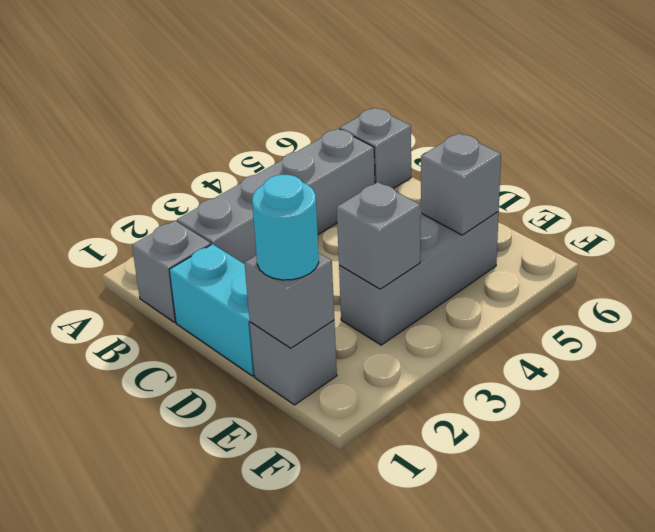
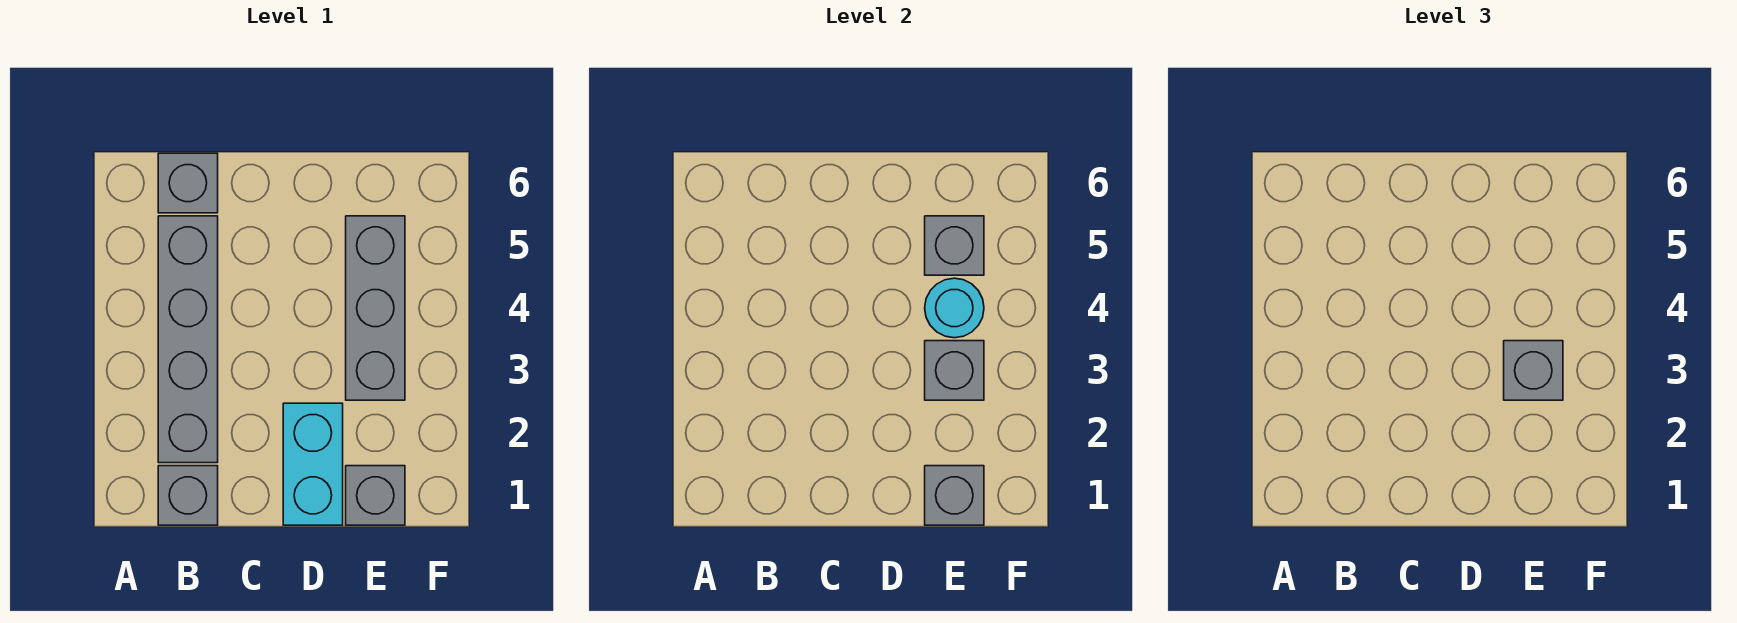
cyan brick C1:D1 level 1 -> cyan brick D1:D2 level 1
cyan round brick E1 level 3 -> cyan round brick E4 level 2
none -> grey brick E3 level 3

